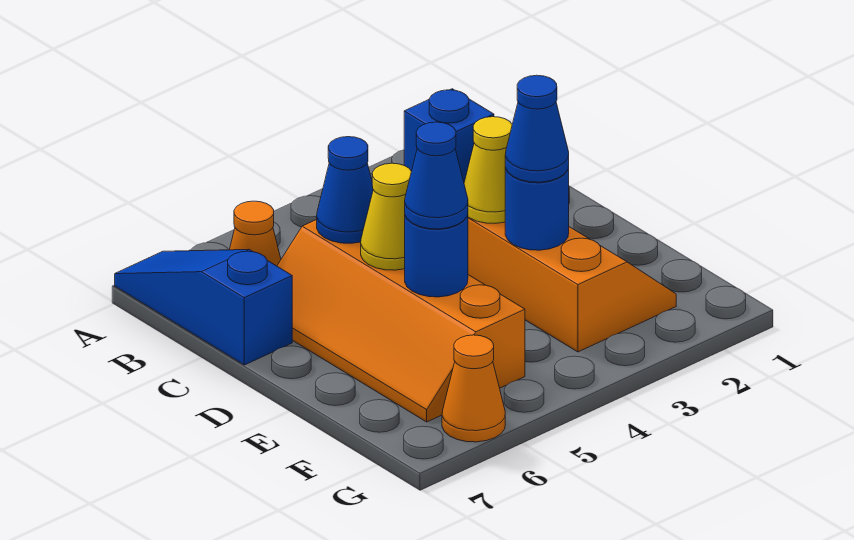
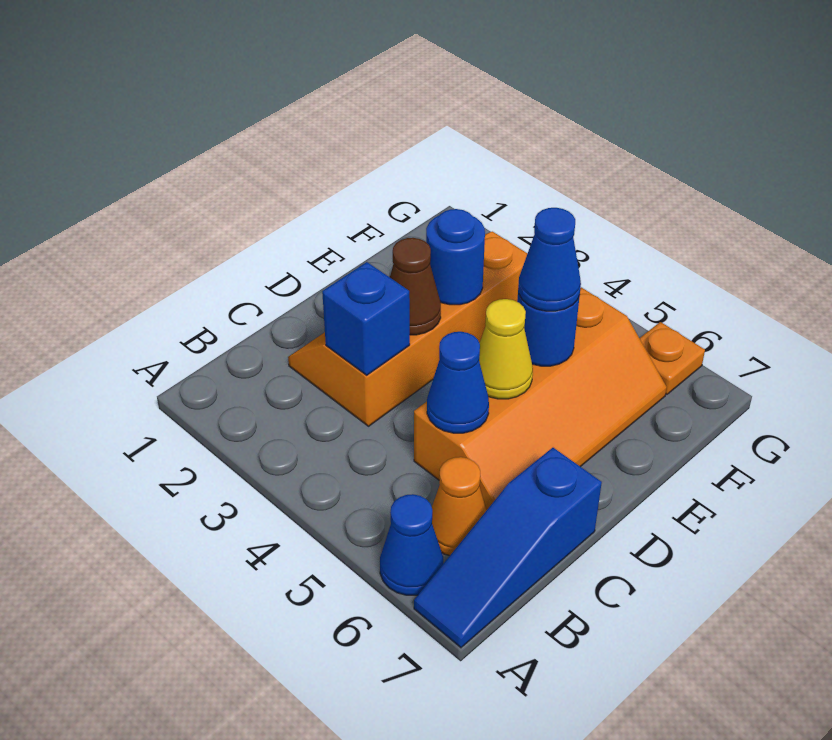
yellow cone D3 level 2 -> brown cone D3 level 2
blue cone E3 level 3 -> blue cone A6 level 1
orange cone G6 level 1 -> orange plate G6 level 1

